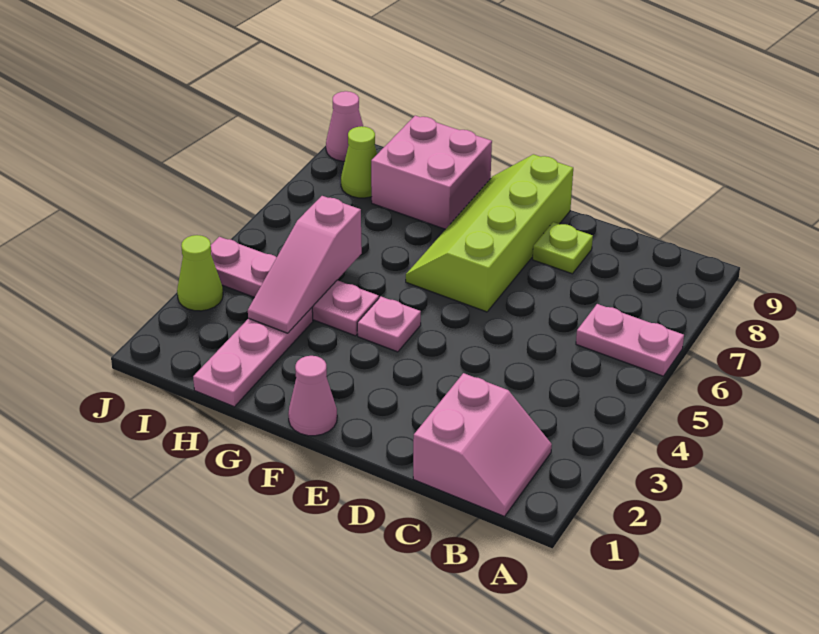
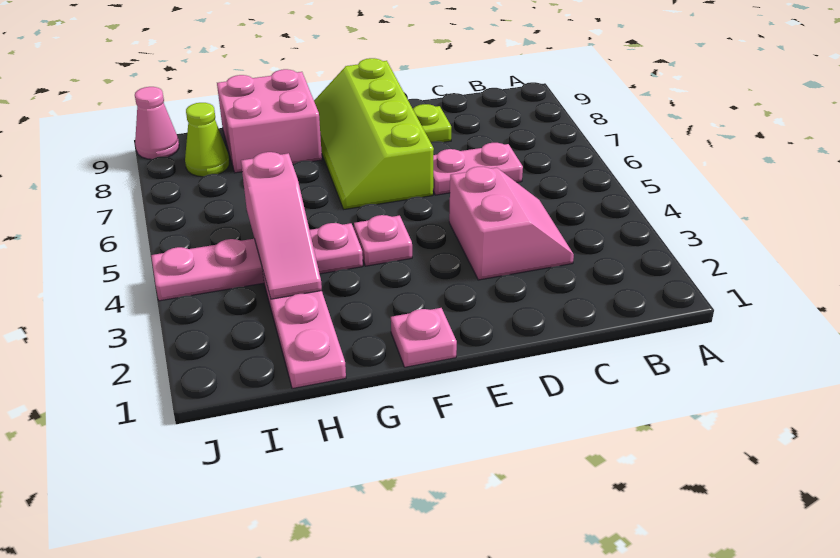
pink plate A6:B6 level 1 -> pink plate C6:D6 level 1
pink slope B1:C2 level 1 top C -> pink slope C3:D4 level 1 top D
pink cone F1 level 1 -> pink plate F1 level 1
lime cone J3 level 1 -> none

